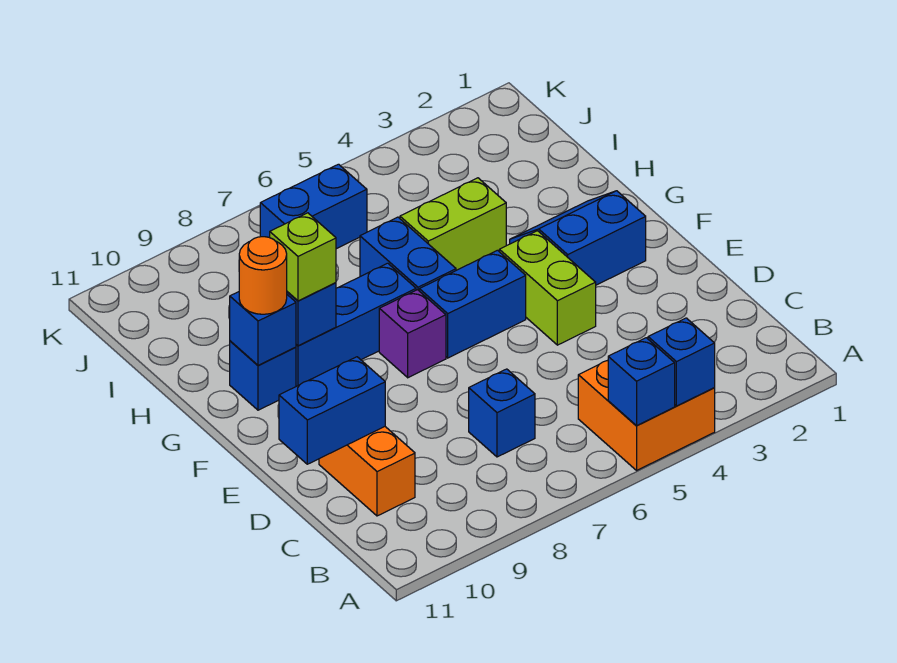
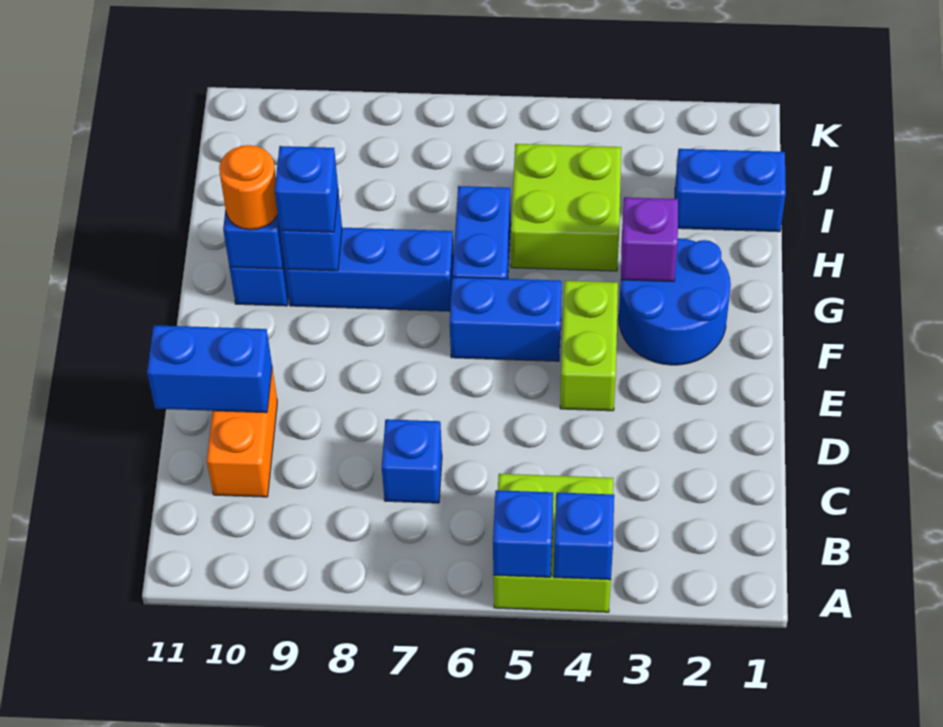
orange brick A4:B5 level 1 -> lime brick A4:B5 level 1
blue slope F2:G3 level 1 top F -> blue round brick F2:G3 level 1
purple brick F7 level 1 -> purple brick G3 level 2
lime brick G9 level 3 -> blue brick G9 level 3
lime brick H4:H5 level 1 -> lime brick H4:I5 level 1
blue brick J6:J7 level 1 -> blue brick I1:I2 level 1

